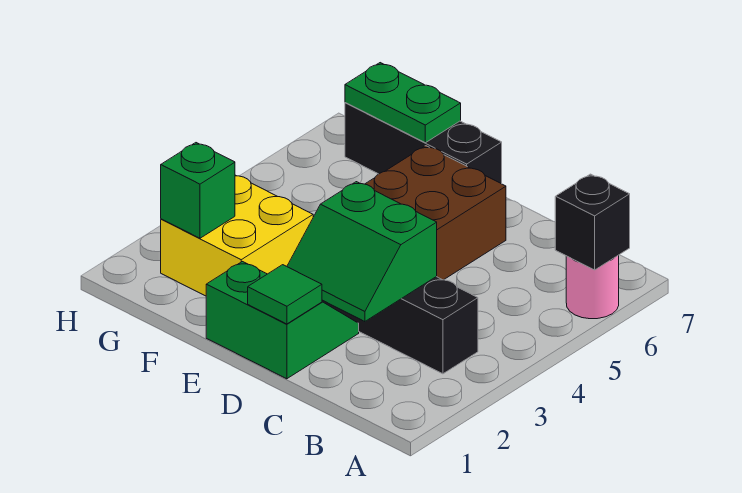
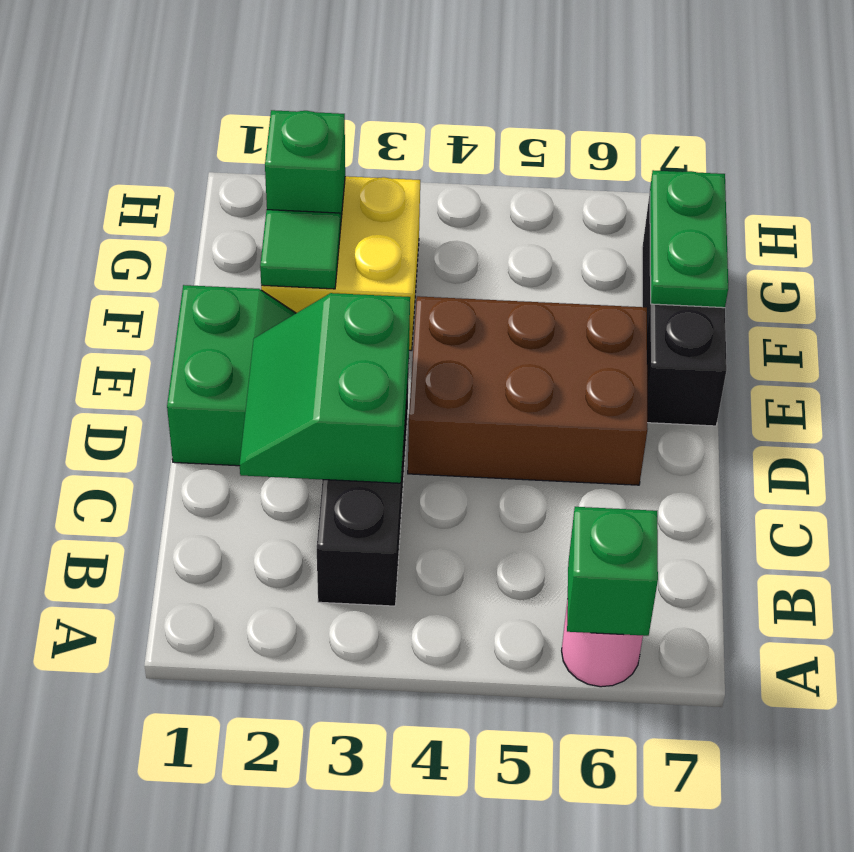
black brick A6 level 2 -> green brick A6 level 2
green tile D1 level 2 -> green tile F2 level 2

